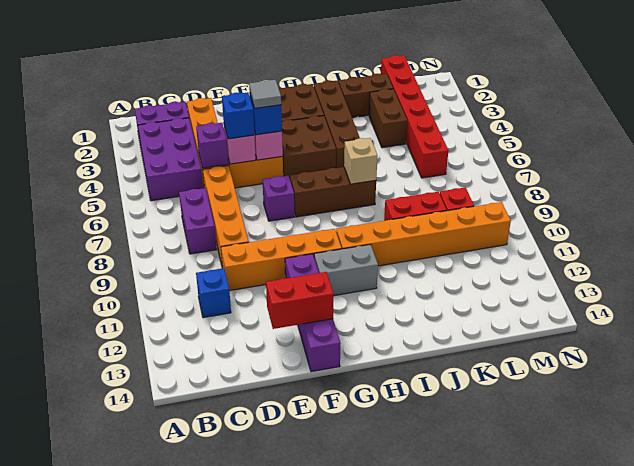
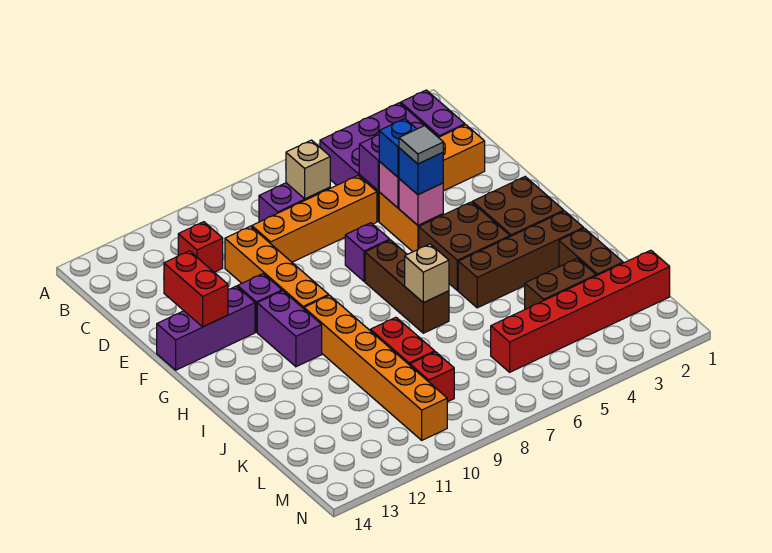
none -> tan brick C7 level 2
blue brick C11 level 1 -> red brick C11 level 1
grey brick G11:H11 level 1 -> purple brick G11:H11 level 1

